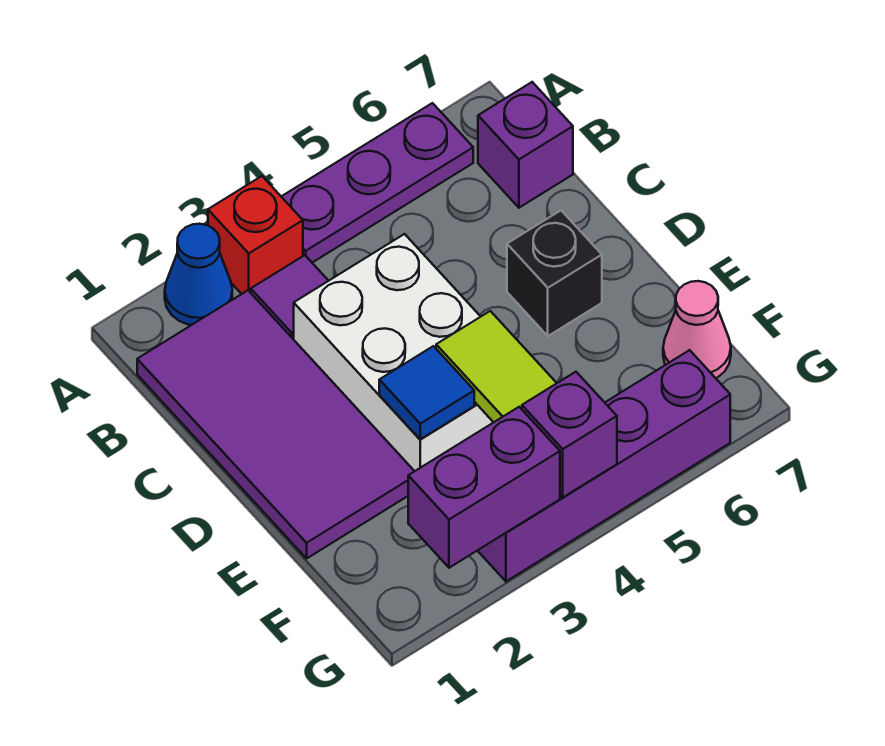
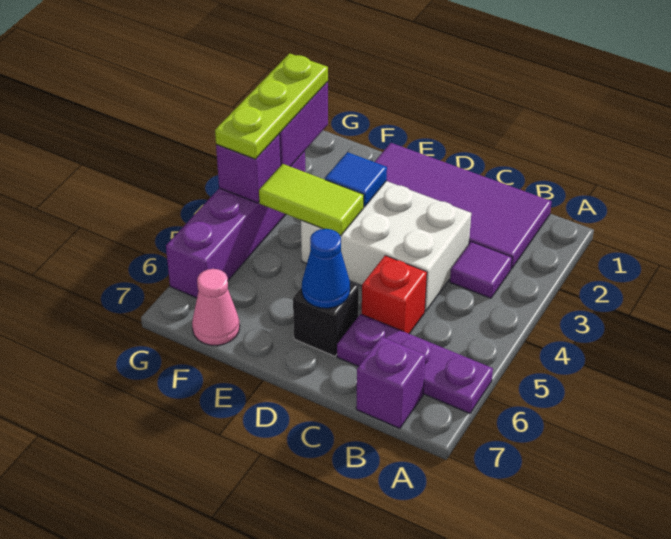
blue cone A2 level 1 -> blue cone D6 level 2
red brick A3 level 1 -> red brick C5 level 1
purple plate A4:A6 level 1 -> purple plate A6:C6 level 1
none -> lime plate G2:G4 level 3

